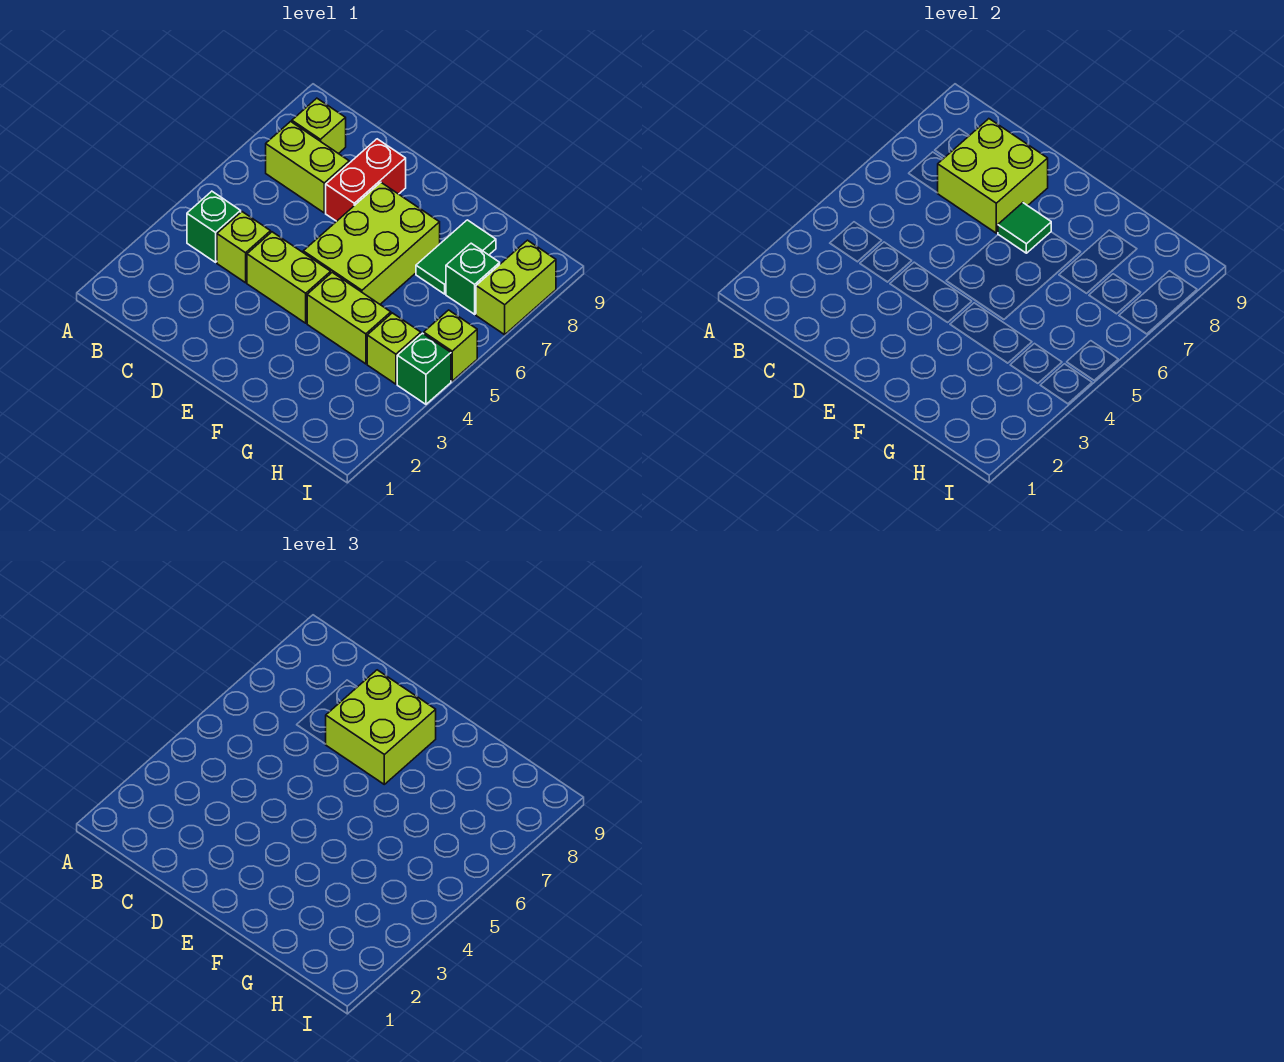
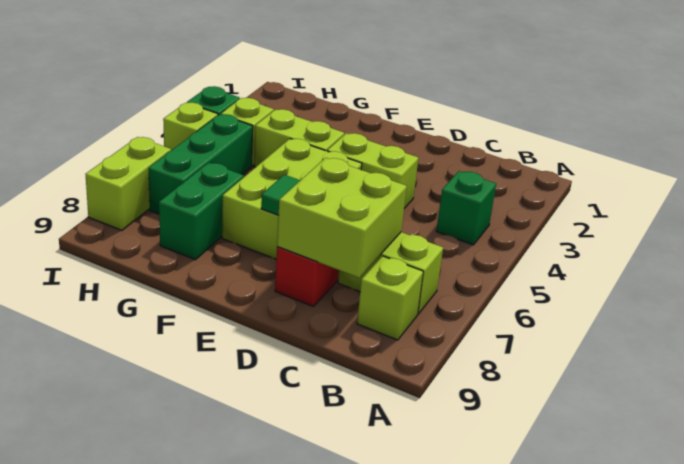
lime brick C4 level 1 -> none
lime brick D7:E8 level 3 -> none
green tile G7:G8 level 1 -> green brick G7:G8 level 1
green brick H7 level 1 -> green brick H5:H7 level 1

